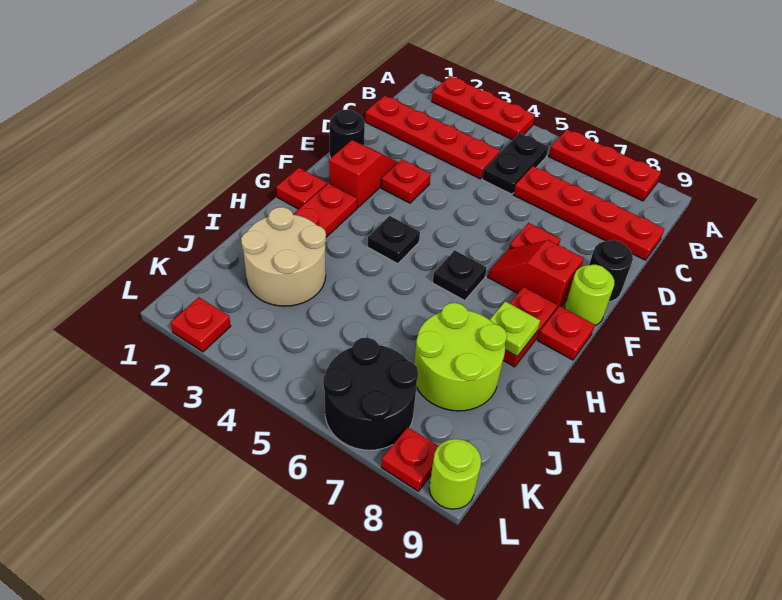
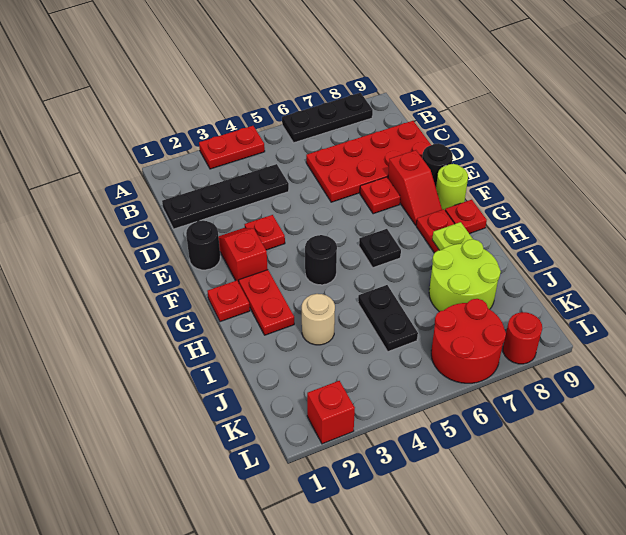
red plate A2:A4 level 1 -> red plate A3:A4 level 1
red plate A6:A8 level 1 -> black plate A6:A8 level 1
black plate B5:C5 level 1 -> black plate I5:J5 level 1
red plate C1:C4 level 1 -> black plate C1:C4 level 1
red plate C6:C9 level 1 -> red plate C6:D9 level 1
red slope F7:F8 level 1 top 8 -> red slope E8:F8 level 1 top E
black plate G4 level 1 -> black round brick G4 level 1
tan round brick I2:J3 level 1 -> tan round brick I3 level 1
black round brick K6:L7 level 1 -> red round brick K6:L7 level 1
red plate L2 level 1 -> red brick L2 level 1
red plate L8 level 1 -> red round brick L8 level 1
lime round brick L9 level 1 -> none

